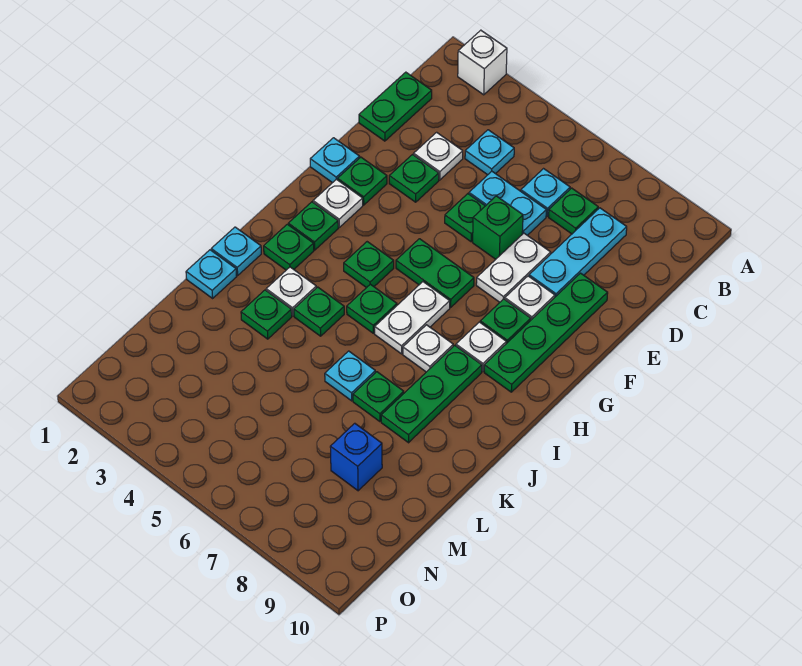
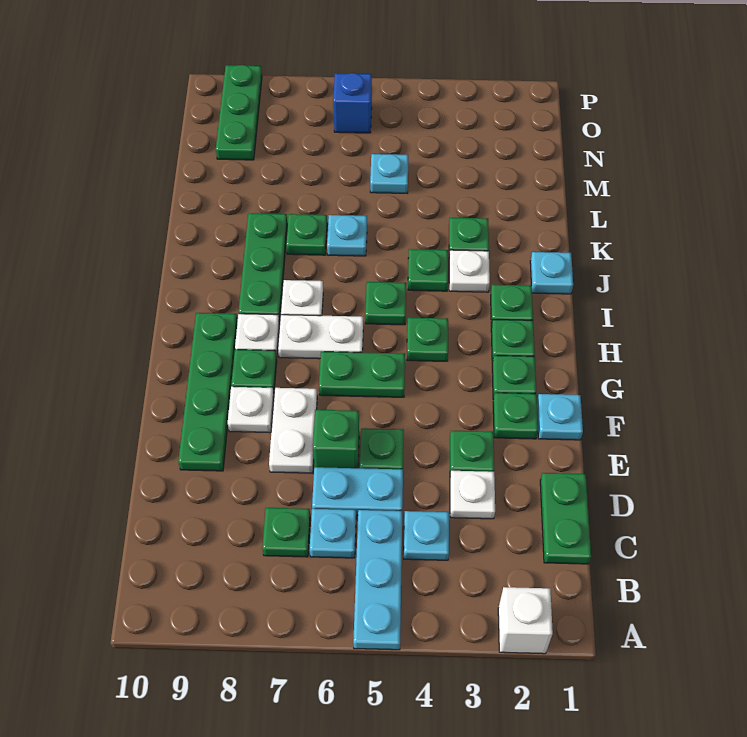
cyan plate C8:E8 level 1 -> cyan plate A5:C5 level 1
white plate G2 level 1 -> green plate G2 level 1
white plate H6:I6 level 1 -> white plate H6:H7 level 1
cyan plate K1 level 1 -> cyan plate M5 level 1
blue brick M8 level 1 -> blue brick O6 level 1
none -> green plate N9:P9 level 1

